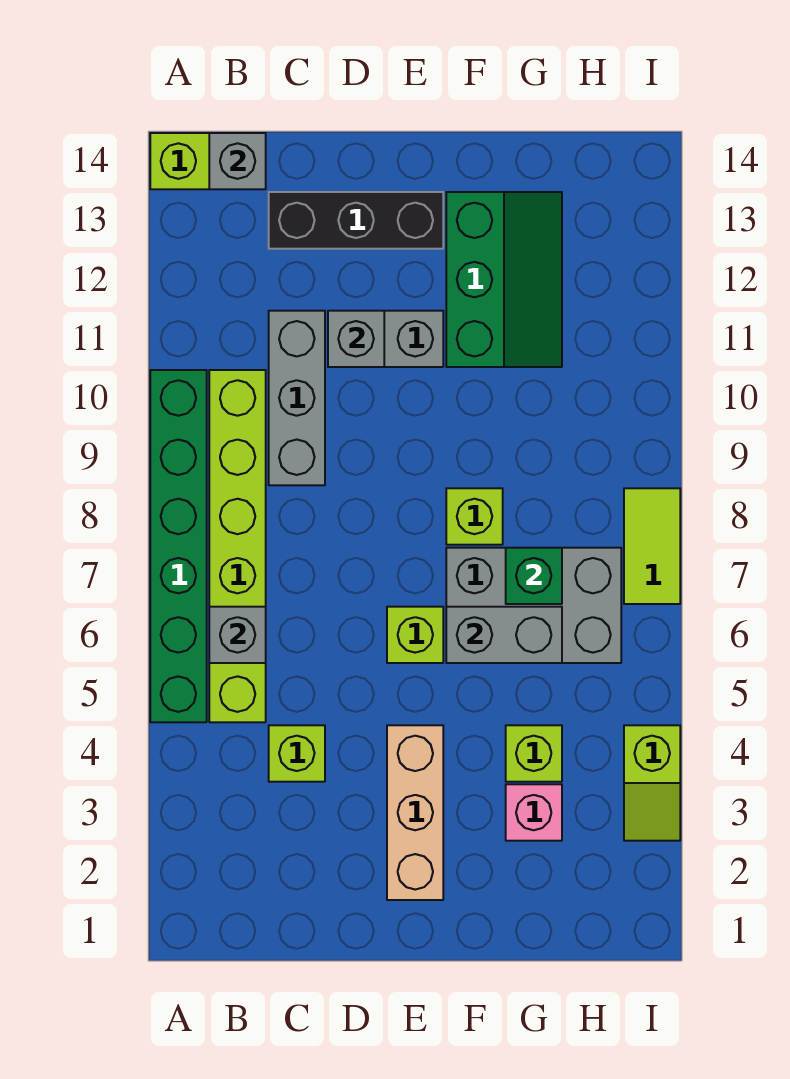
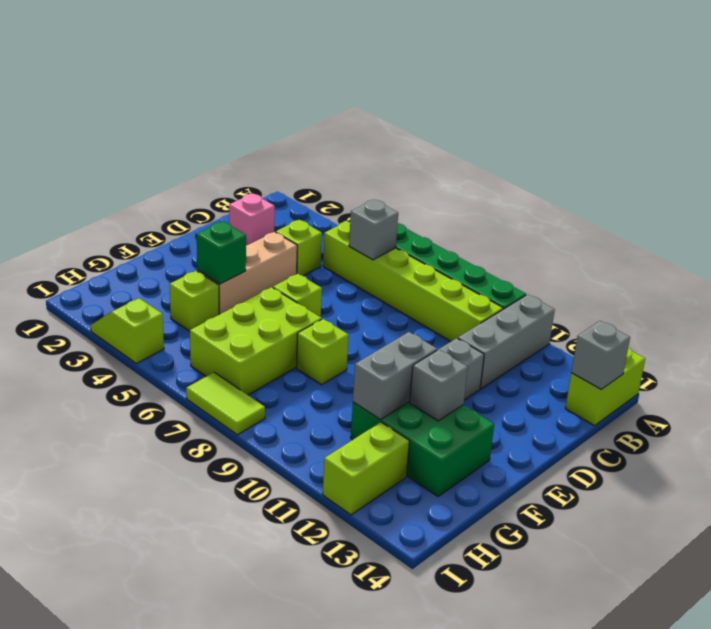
grey brick C9:C11 level 1 -> grey brick A11:C11 level 1
black brick C13:E13 level 1 -> none
grey brick D11 level 2 -> grey brick F12 level 2
tan brick E2:E4 level 1 -> tan brick D4:F4 level 1
grey brick F6:H7 level 1 -> lime brick F6:H7 level 1
grey brick F6:G6 level 2 -> grey brick F11:G11 level 2
green slope F11:G13 level 1 top F -> green brick F11:G13 level 1
pink brick G3 level 1 -> pink brick C2 level 1
green brick G7 level 2 -> green brick F4 level 2
none -> lime brick H12:I12 level 1

